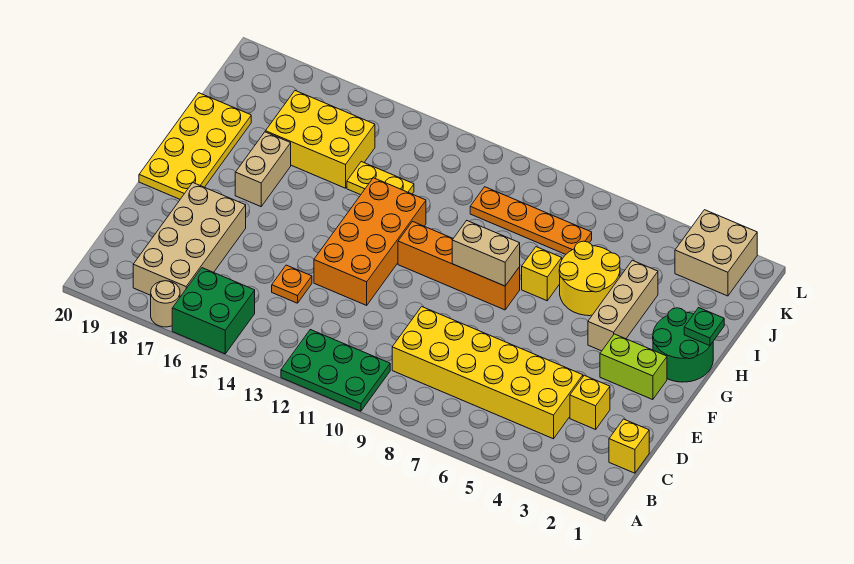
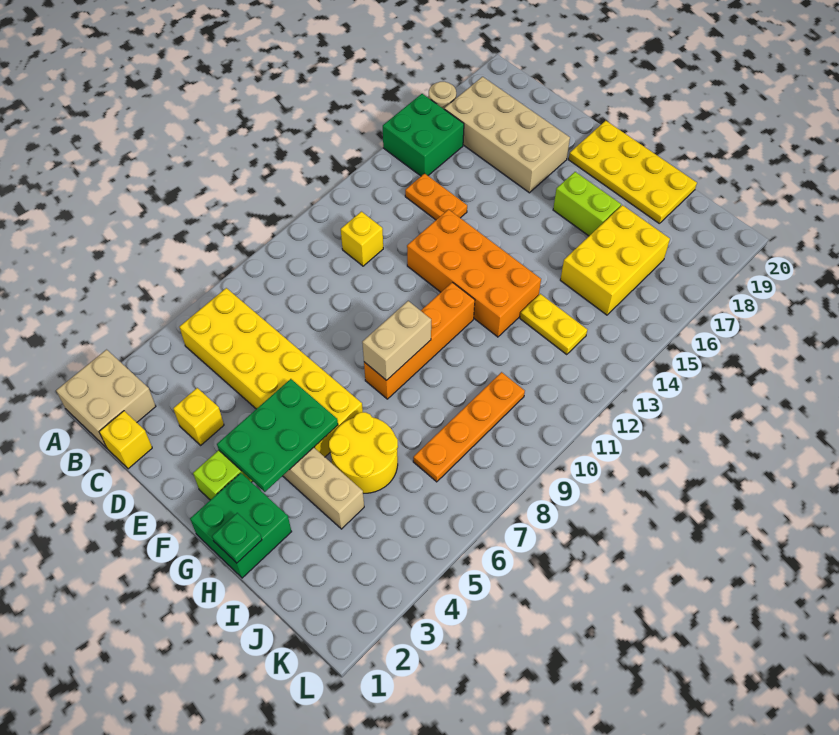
green plate A10:B12 level 1 -> green plate F3:G5 level 2
yellow brick C4:D9 level 1 -> yellow brick B5:G6 level 1
orange plate D14 level 1 -> orange plate C14:D14 level 1
green round brick G1:H2 level 1 -> green brick G1:H2 level 1
tan brick G17:H17 level 1 -> lime brick G17:H17 level 1
yellow brick H7 level 1 -> yellow brick C11 level 1
yellow plate I13:I14 level 1 -> yellow plate I13:J13 level 1
tan brick K2:L3 level 1 -> tan brick A1:B2 level 1

